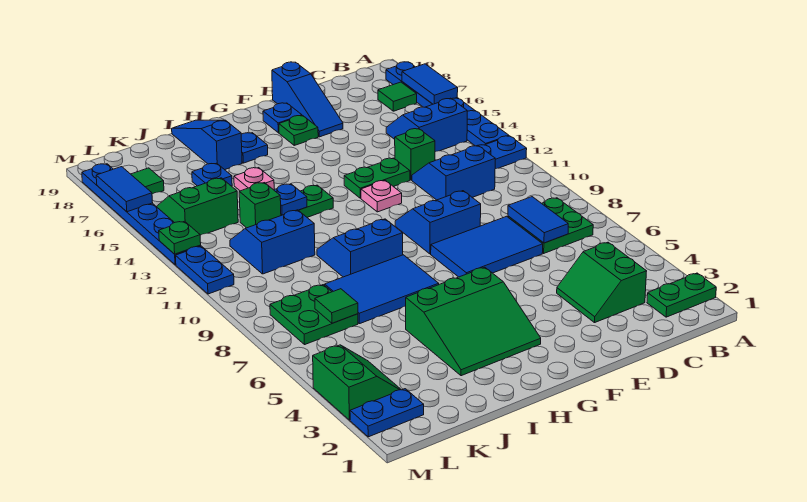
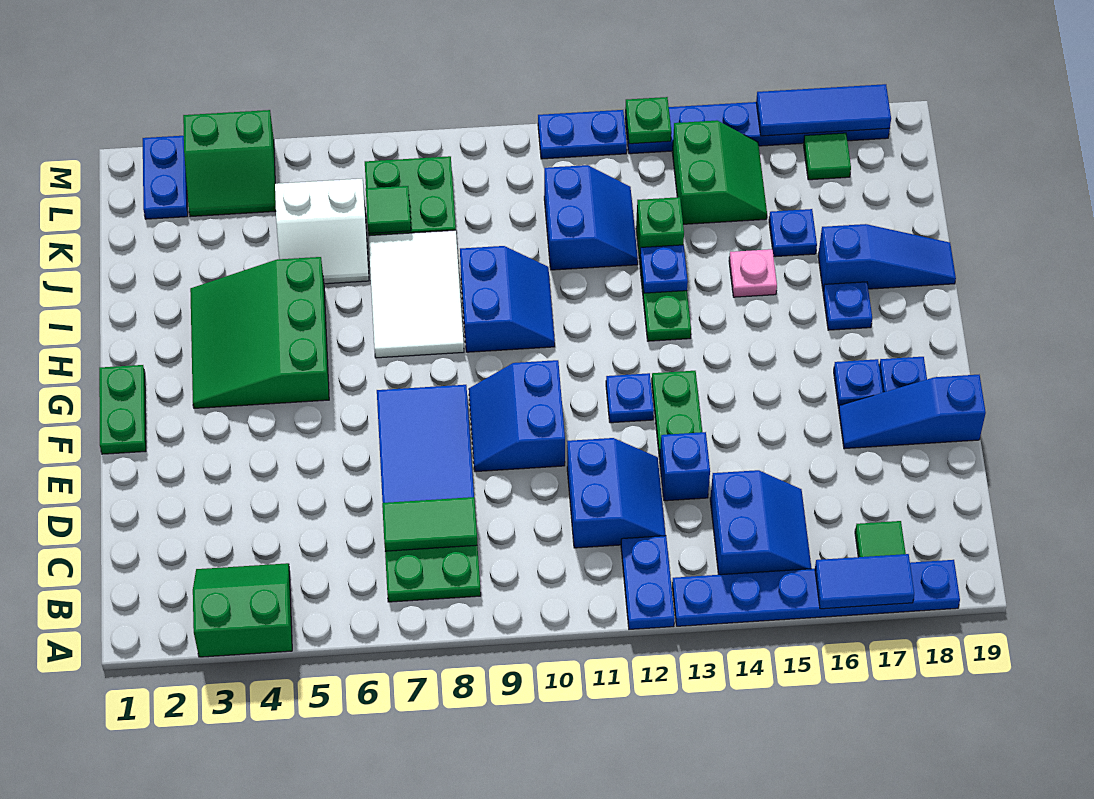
green plate A2:B2 level 1 -> green plate F1:G1 level 1
green slope C3:D4 level 1 top C -> green slope A3:B4 level 1 top A
blue tile C7:C8 level 2 -> green tile C7:C8 level 2
green brick D13 level 1 -> blue brick D13 level 1
blue slope E9:F10 level 1 top 9 -> blue slope E9:F10 level 1 top 10
pink plate F12 level 1 -> blue plate F12 level 1
green plate F17 level 1 -> blue plate F17 level 1
blue tile H7:J8 level 1 -> white tile H7:J8 level 1
none -> white slope J5:K6 level 1 top K
blue tile M16:M17 level 2 -> blue tile M16:M18 level 2

